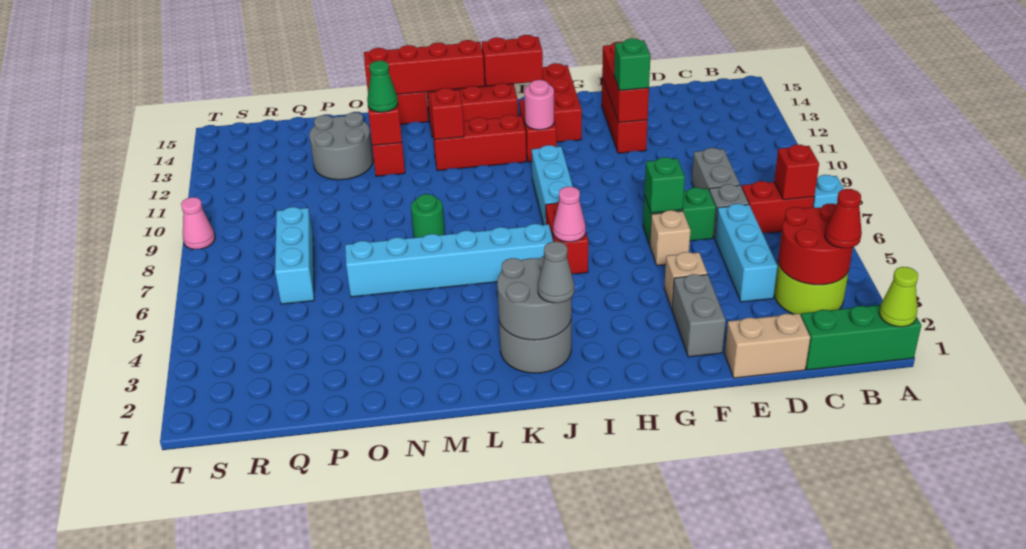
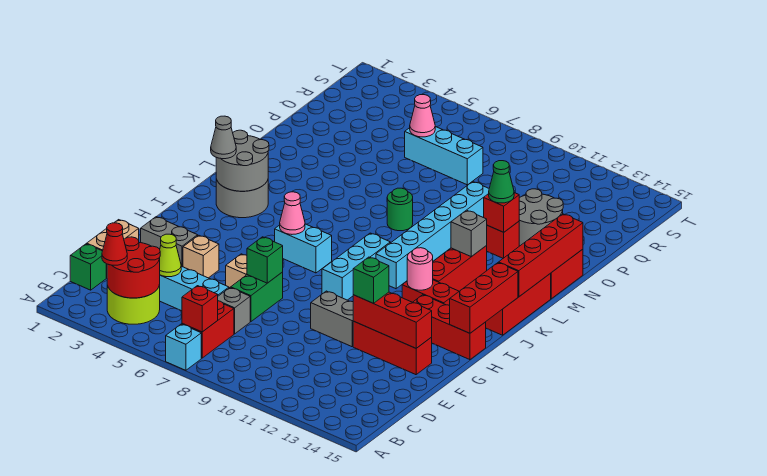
green brick A1:C1 level 1 -> green brick C1 level 1
lime cone A1 level 2 -> lime cone D4 level 2
grey brick D8:D9 level 1 -> grey brick F10:F11 level 1
red brick I6:I7 level 1 -> cyan brick I6:I7 level 1
cyan brick I8:I10 level 1 -> cyan brick H9:J9 level 1
red brick I15:J15 level 2 -> red brick H15:J15 level 2
cyan brick J6:O6 level 1 -> cyan brick J10:O10 level 1
red brick L12 level 2 -> grey brick L12 level 2
pink cone T9 level 1 -> pink cone Q6 level 2

